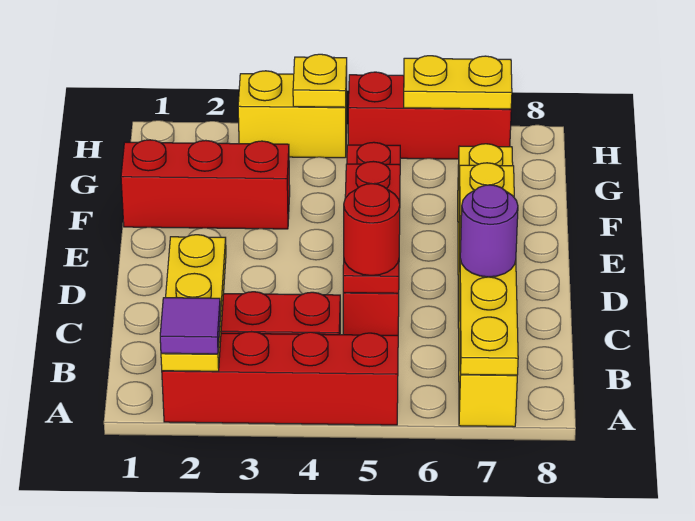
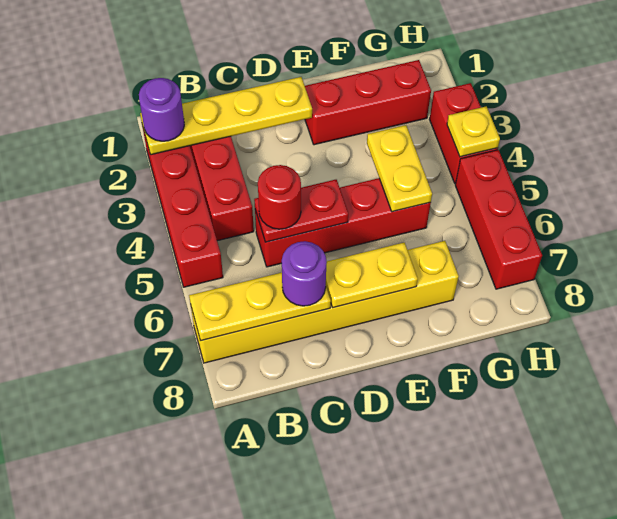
yellow plate A2:C2 level 2 -> yellow plate A2:D2 level 2
purple tile A2 level 3 -> purple round brick A2 level 3
red plate C5:E5 level 2 -> red plate C5:D5 level 2
red brick F1:F3 level 1 -> red brick E2:G2 level 1
yellow brick H3:H4 level 1 -> red brick H3:H4 level 1
yellow plate H6:H7 level 2 -> yellow plate F4:F5 level 2

